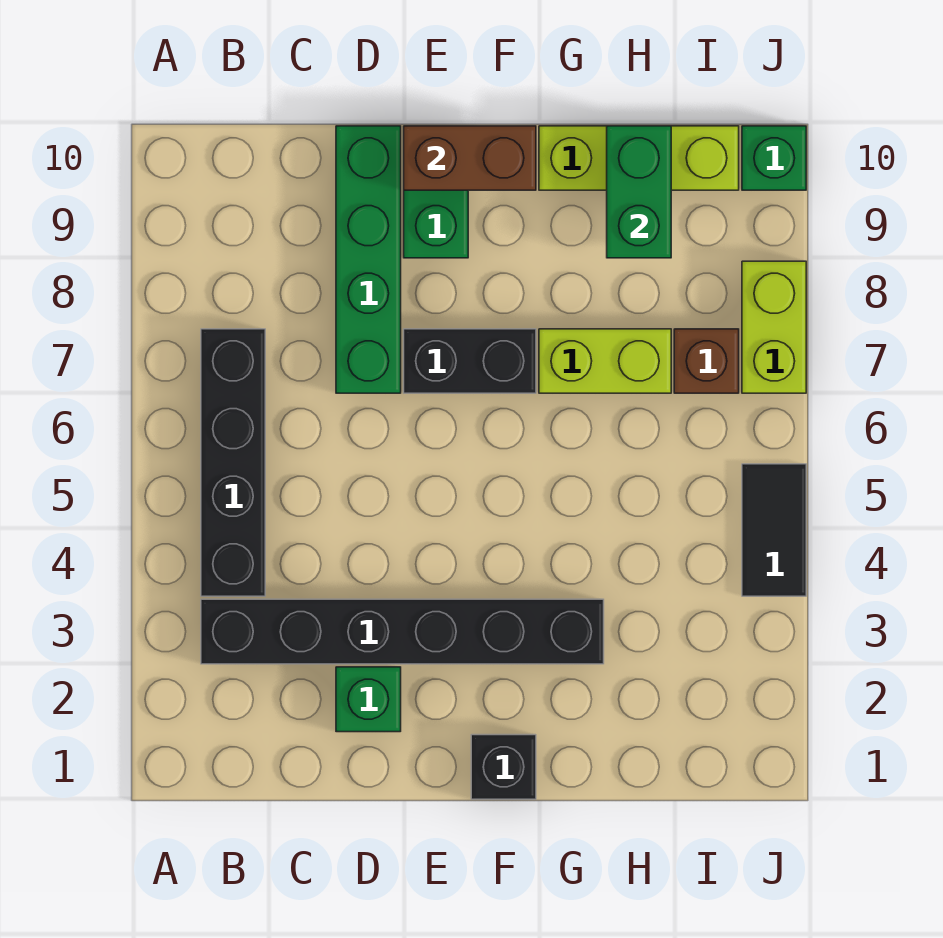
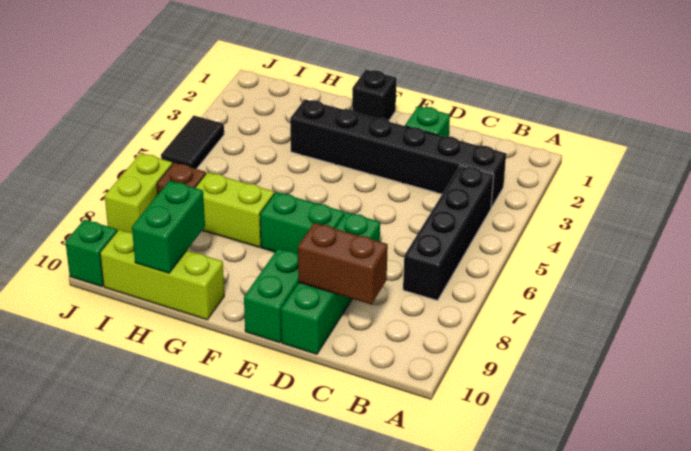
black brick E7:F7 level 1 -> green brick E7:F7 level 1
brown brick E10:F10 level 2 -> brown brick C9:D9 level 2

